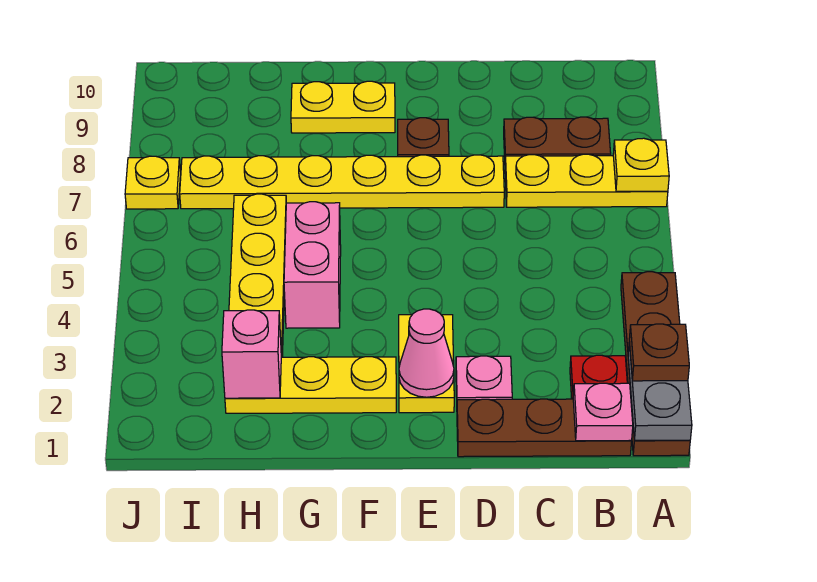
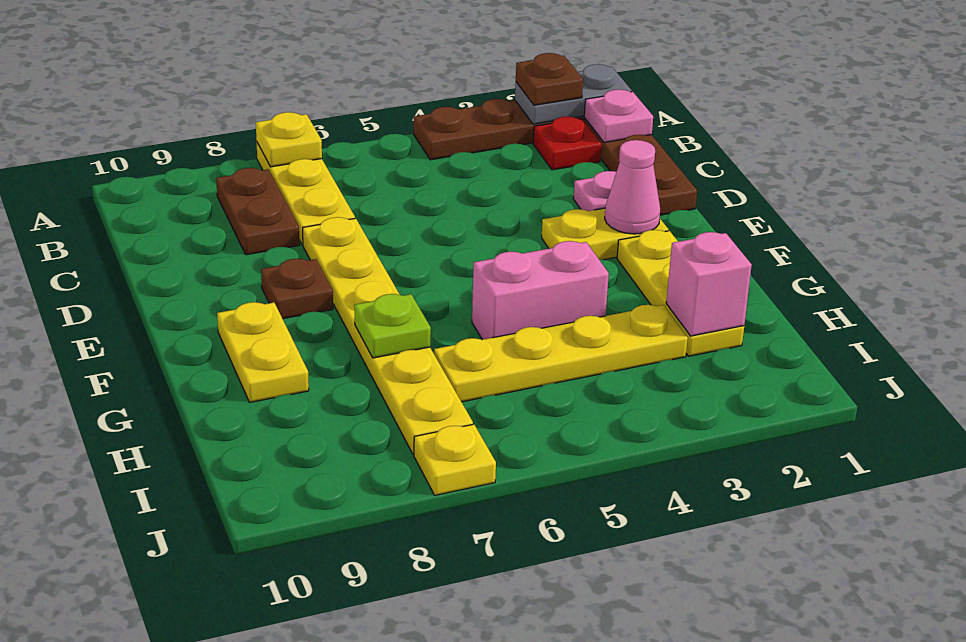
none -> lime plate G7 level 2

